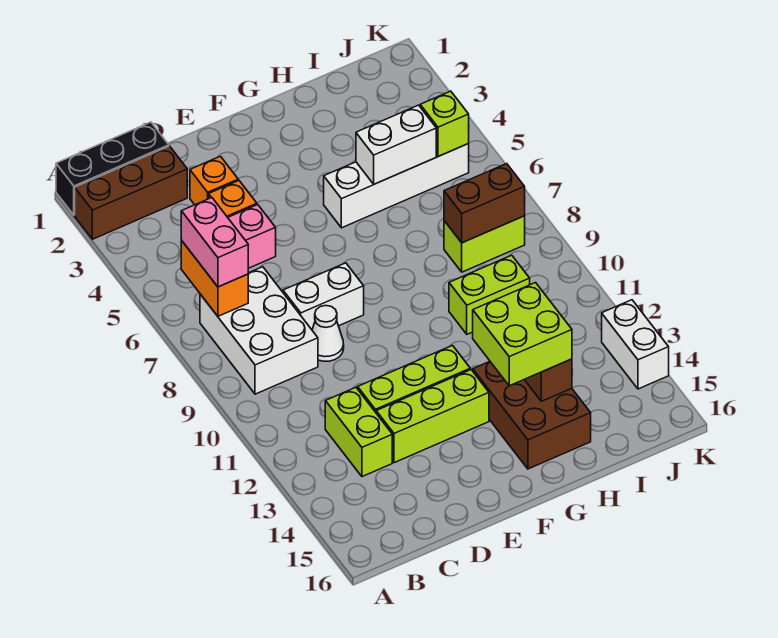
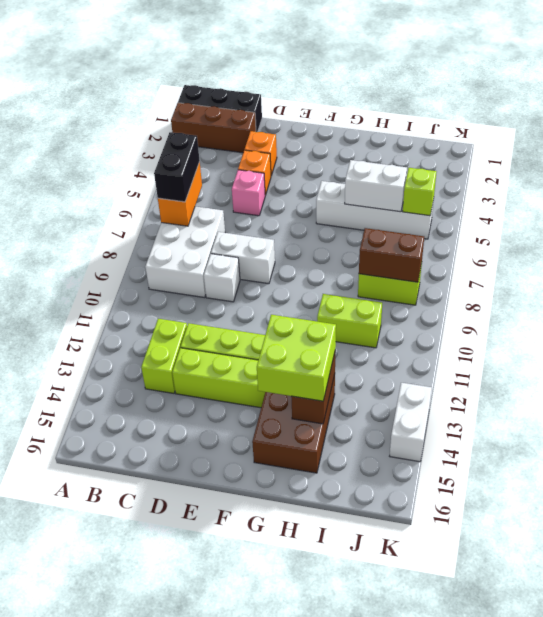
pink brick B6:B7 level 3 -> black brick B6:B7 level 3
white cone D9 level 1 -> white brick D9 level 1

